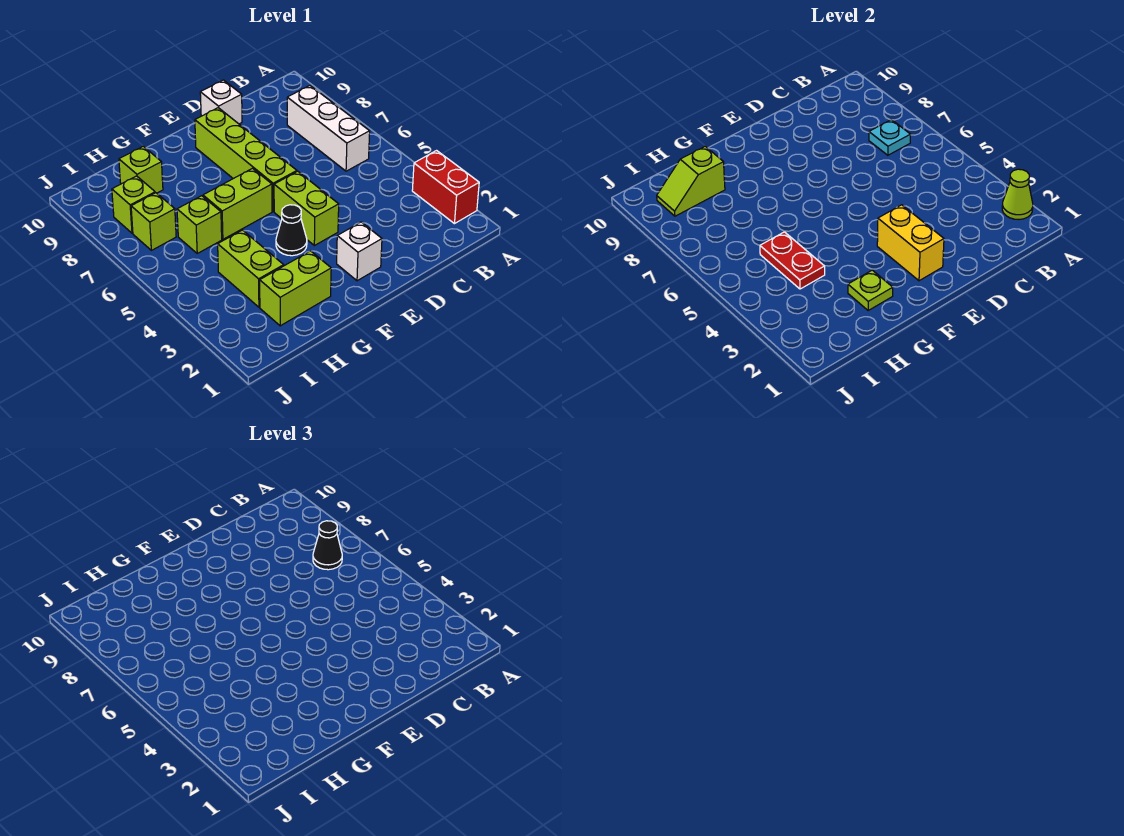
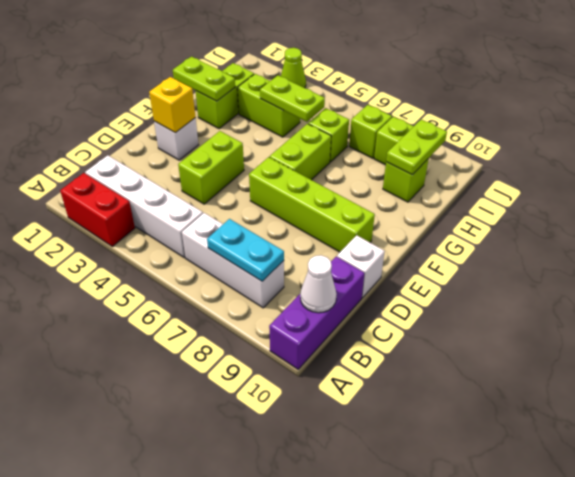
lime cone A2 level 2 -> lime cone J3 level 1
none -> purple brick A10:C10 level 1
none -> white brick B2:B5 level 1
cyan plate B7 level 2 -> cyan plate B7:B8 level 2
black cone B7 level 3 -> none
none -> white cone B10 level 2
yellow brick E2:E3 level 2 -> yellow brick E2 level 2
lime brick E4:E5 level 1 -> lime brick D4:E4 level 1
black cone F4 level 1 -> none
lime plate G2 level 2 -> lime plate G1:G2 level 2
red plate H4:H5 level 2 -> lime plate H4:H5 level 2
lime slope H9:I9 level 2 top H -> lime plate H9:I9 level 2

